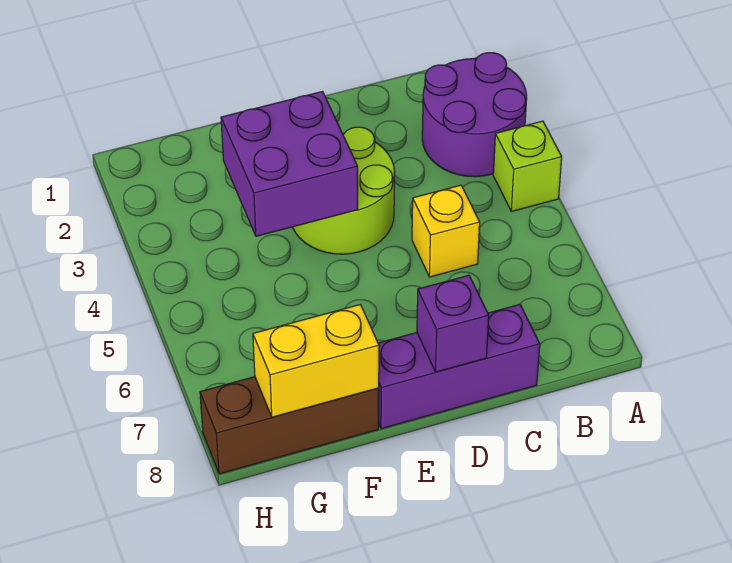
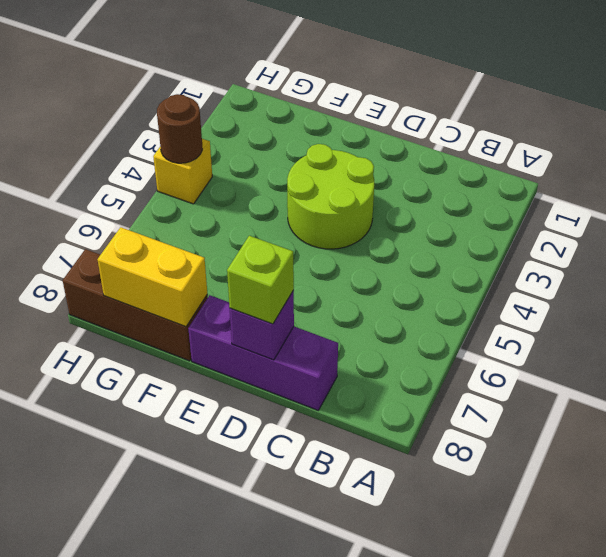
purple round brick A2:B3 level 1 -> none
lime brick A4 level 1 -> lime brick D8 level 3
yellow brick C5 level 1 -> yellow brick H4 level 1
purple brick E3:F4 level 2 -> none
none -> brown round brick H4 level 2

